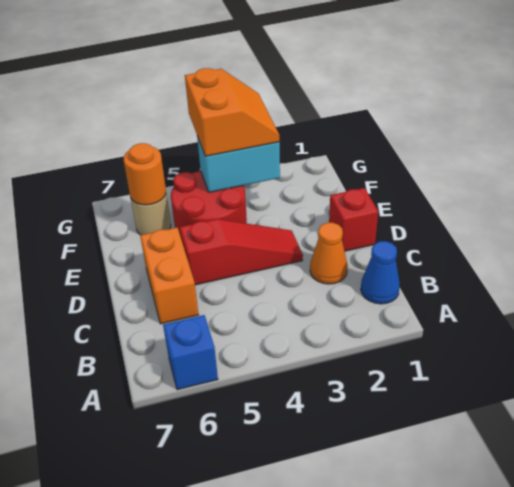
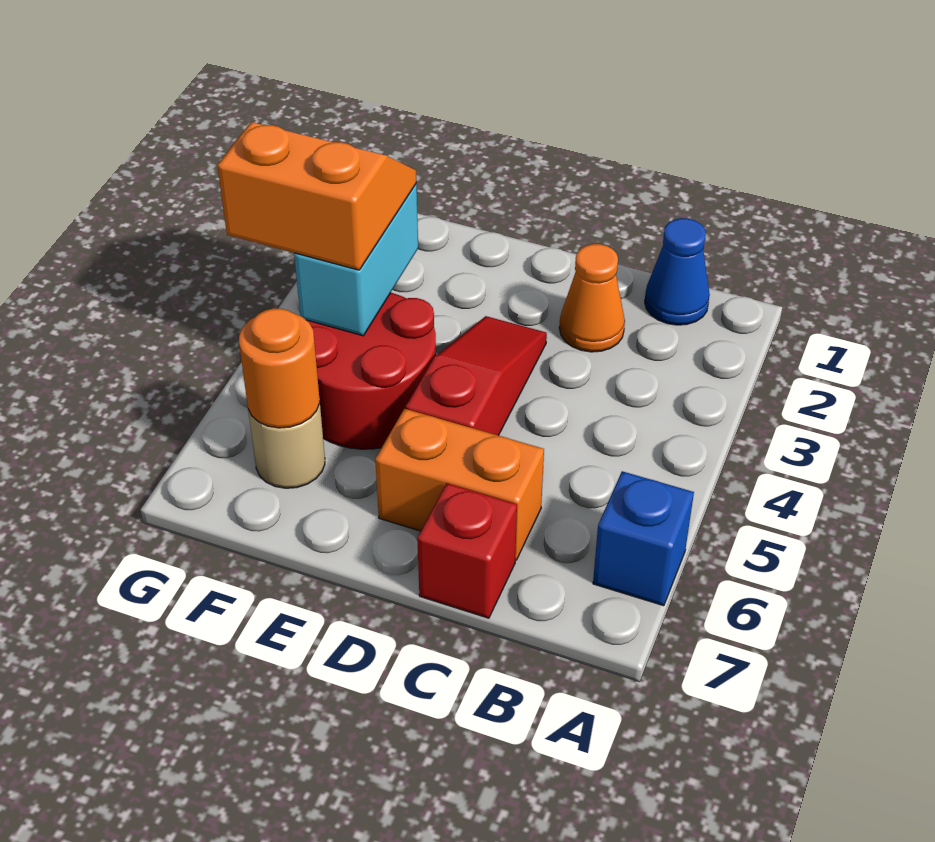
red brick D1 level 1 -> red brick C7 level 1

